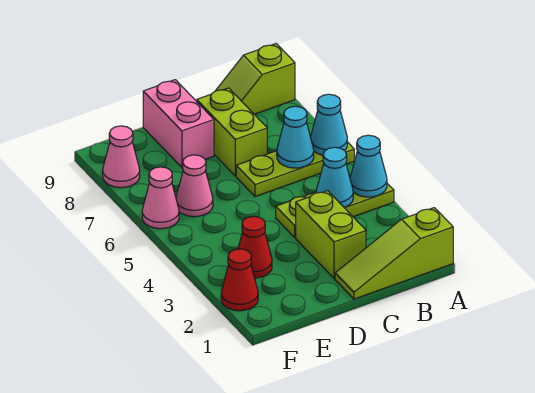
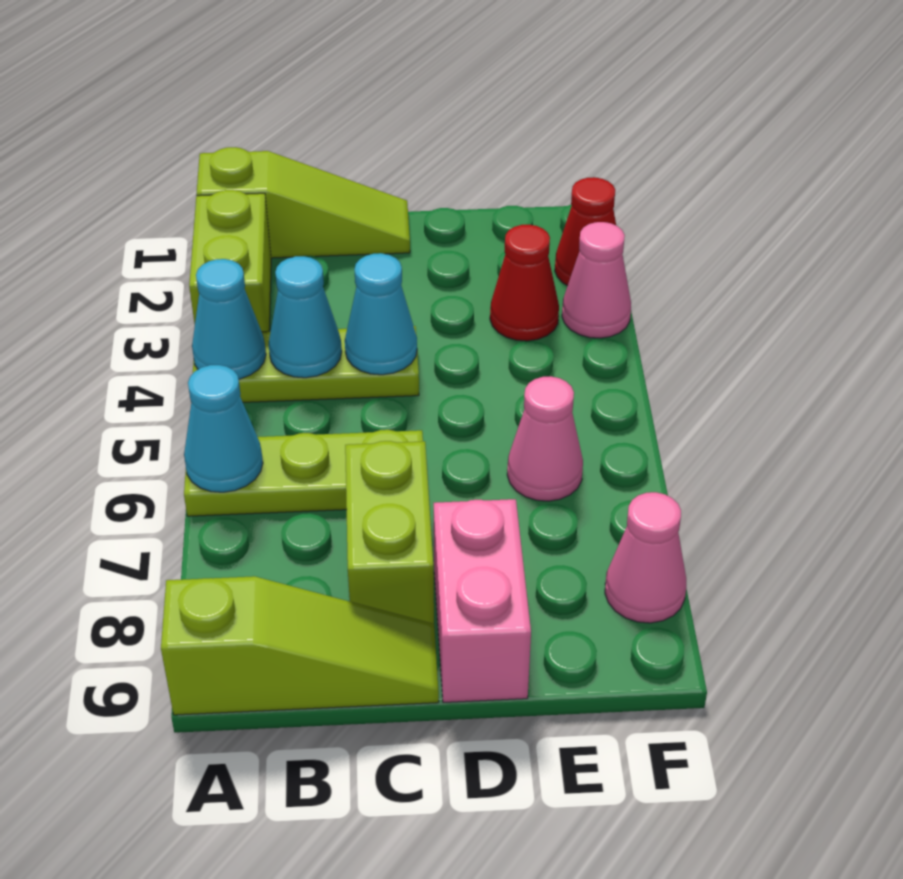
lime slope A9:B9 level 1 top A -> lime slope A9:C9 level 1 top A
cyan cone B6 level 2 -> cyan cone C4 level 2
lime brick C2:C3 level 1 -> lime brick A2:A3 level 1
pink cone F6 level 1 -> pink cone F3 level 1

